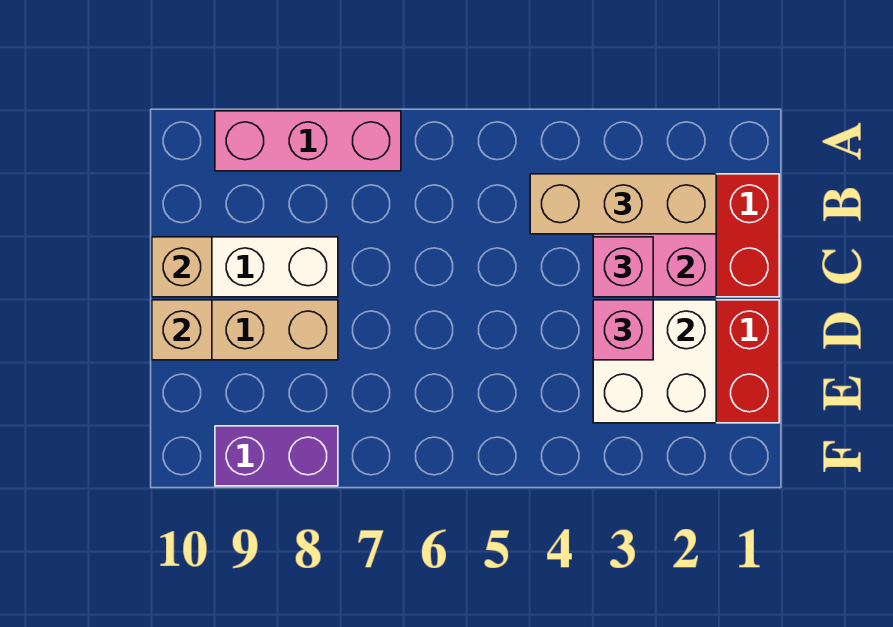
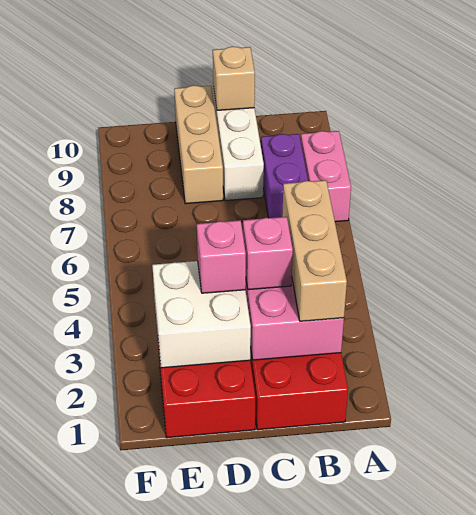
pink brick A7:A9 level 1 -> pink brick A7:A8 level 1
tan brick D10 level 2 -> none
purple brick F8:F9 level 1 -> purple brick B7:B8 level 1

